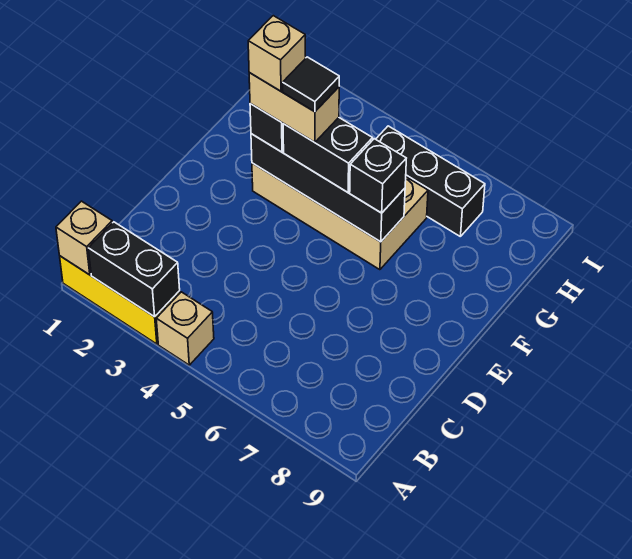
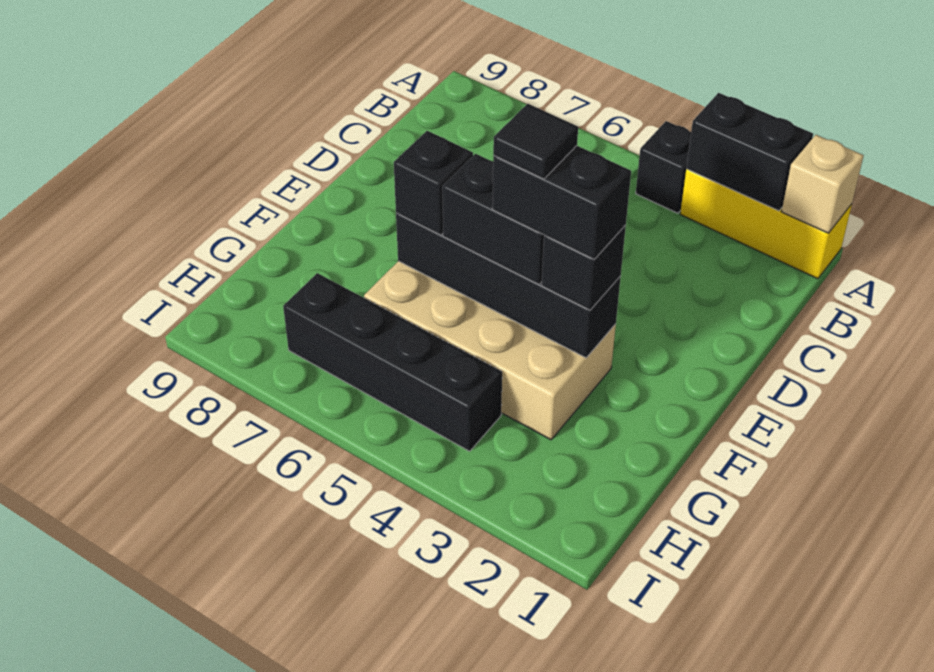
tan brick A4 level 1 -> black brick A4 level 1
tan brick F3:F4 level 4 -> black brick F3:F4 level 4
tan brick F3 level 5 -> none
black brick H5:H7 level 1 -> black brick H4:H7 level 1

